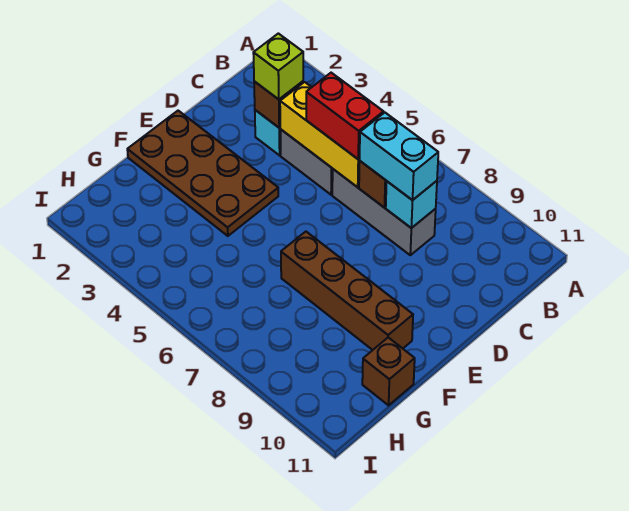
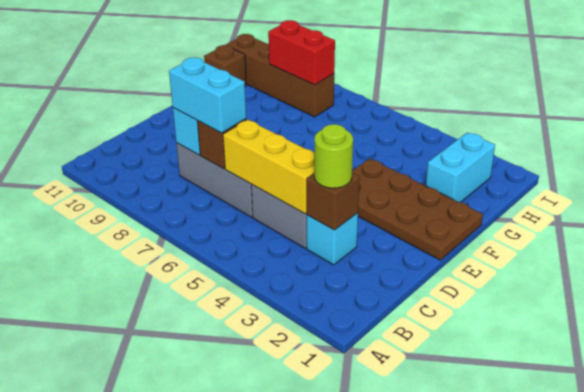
lime brick C3 level 3 -> lime round brick C3 level 3
red brick C5:C6 level 3 -> red brick H8:H9 level 2
brown brick F7:F10 level 1 -> brown brick H8:H11 level 1
none -> cyan brick G2:H2 level 1

